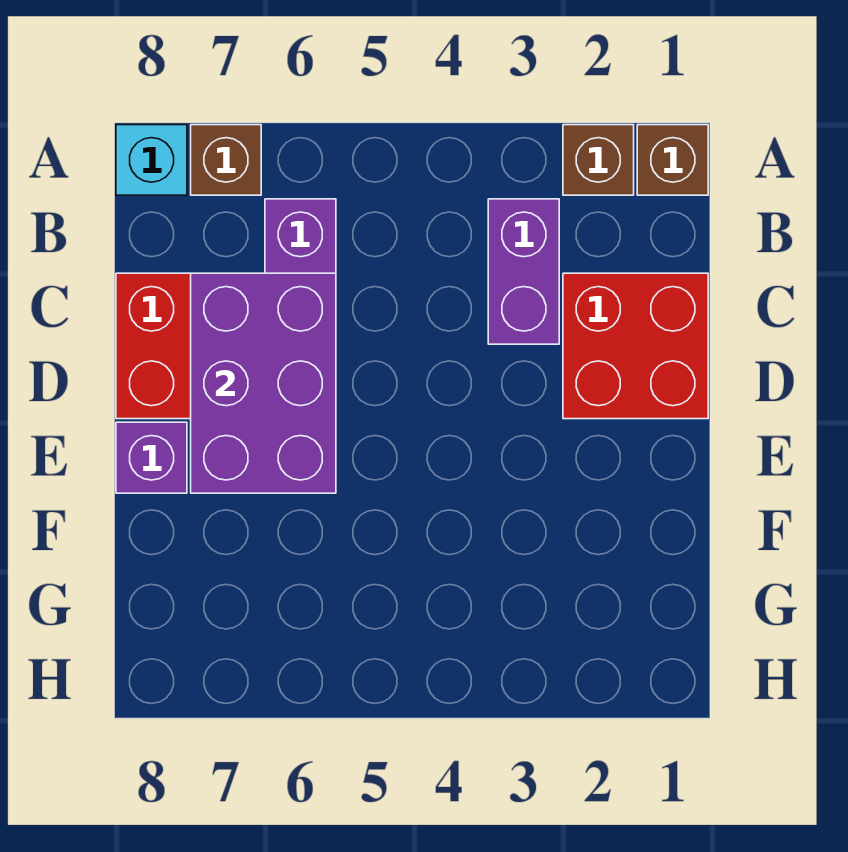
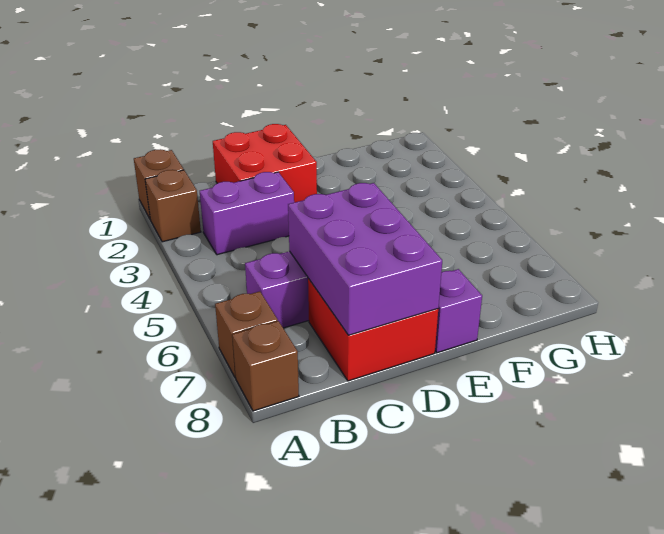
cyan brick A8 level 1 -> brown brick A8 level 1
purple brick C6:E7 level 2 -> purple brick C6:D8 level 2

